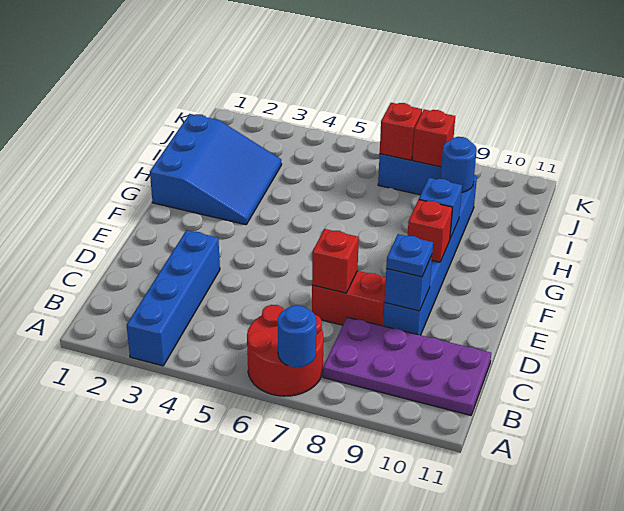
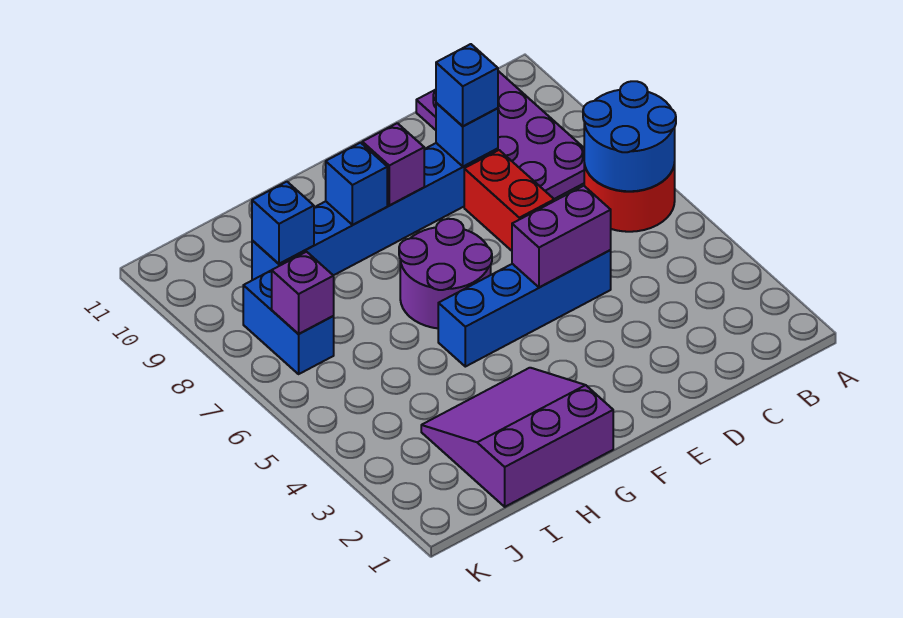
blue brick A3:D3 level 1 -> blue brick D5:G5 level 1
blue round brick A7 level 2 -> blue round brick A6:B7 level 2
none -> purple brick D5:E5 level 2
red brick D7 level 2 -> none
blue plate D9 level 3 -> blue brick D9 level 3
none -> purple round brick F6:G7 level 1
red brick F9 level 2 -> purple brick F9 level 2
blue slope G1:I3 level 1 top 1 -> purple slope G1:I3 level 1 top 1
blue round brick I9 level 2 -> blue brick I9 level 2
red brick J7 level 2 -> purple brick J7 level 2
red brick J8 level 2 -> none

